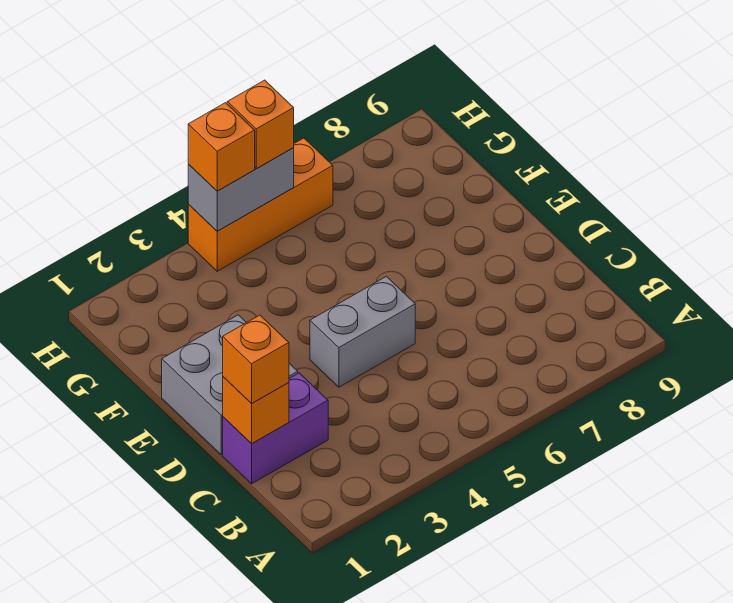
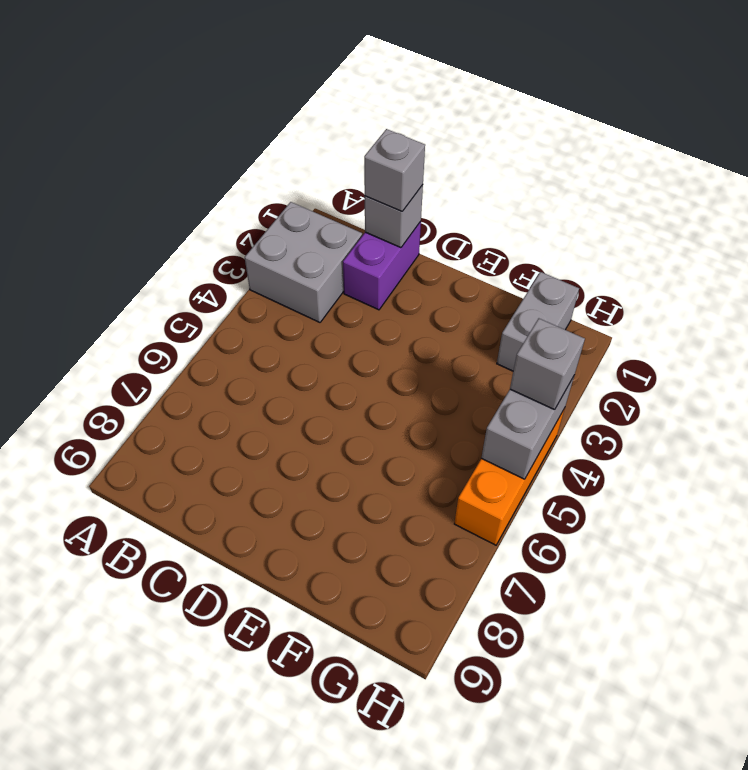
orange brick C1 level 2 -> grey brick C1 level 2
orange brick C1 level 3 -> grey brick C1 level 3
grey brick D1:E2 level 1 -> grey brick A2:B3 level 1
grey brick D4:D5 level 1 -> grey brick G1:G2 level 1
orange brick H4 level 3 -> grey brick H4 level 3
orange brick H5 level 3 -> none

